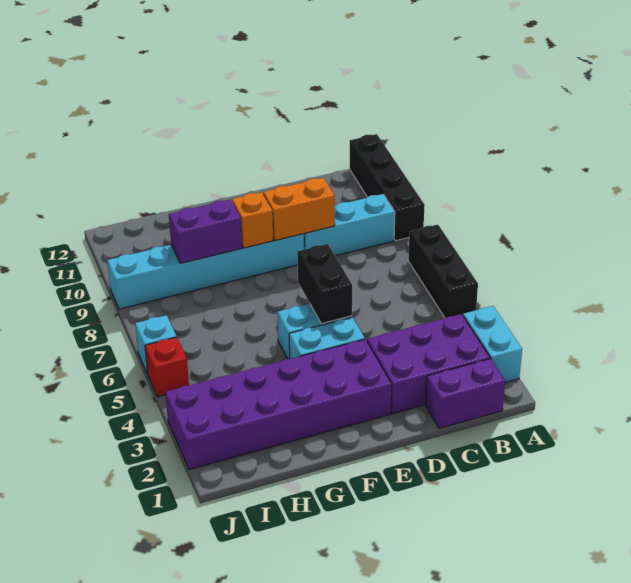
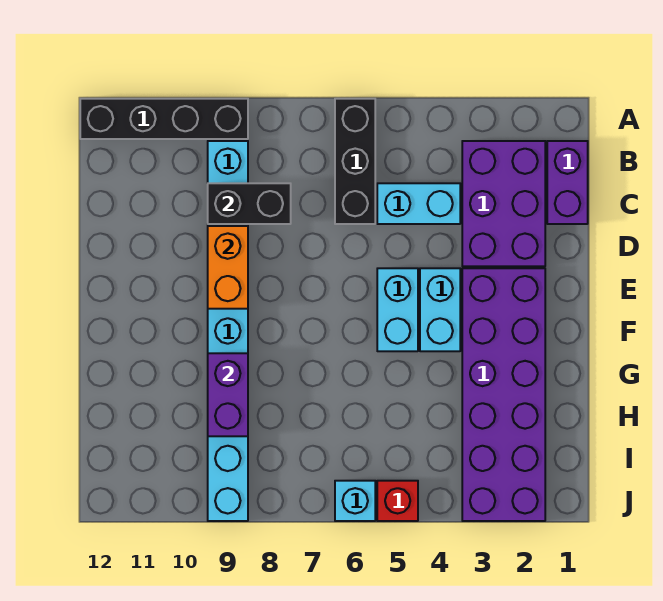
cyan brick A2:A3 level 1 -> cyan brick C4:C5 level 1
black brick A5:A7 level 1 -> black brick A6:C6 level 1
black brick E5:E6 level 2 -> black brick C8:C9 level 2
orange brick F9 level 2 -> none

